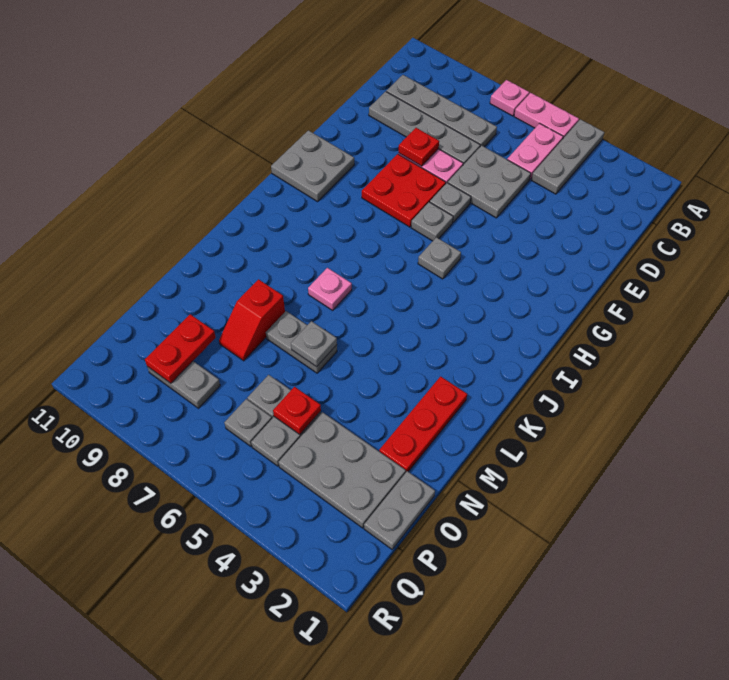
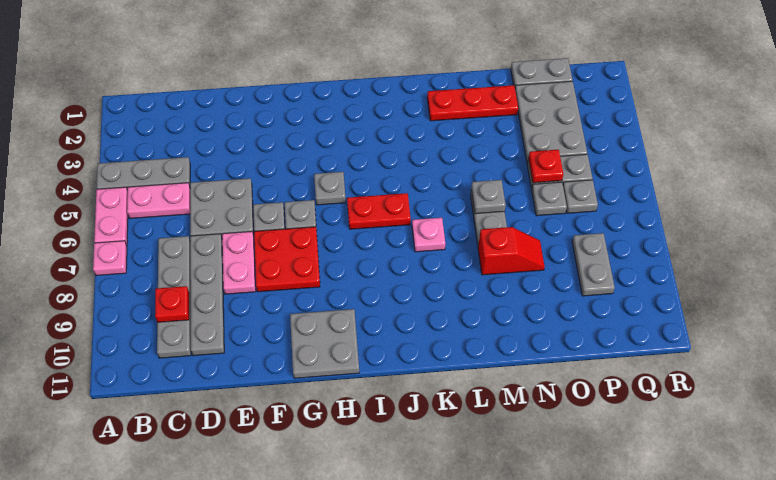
red plate E8 level 2 -> red plate C9 level 2
red plate O9:P9 level 2 -> red plate I6:J6 level 1

